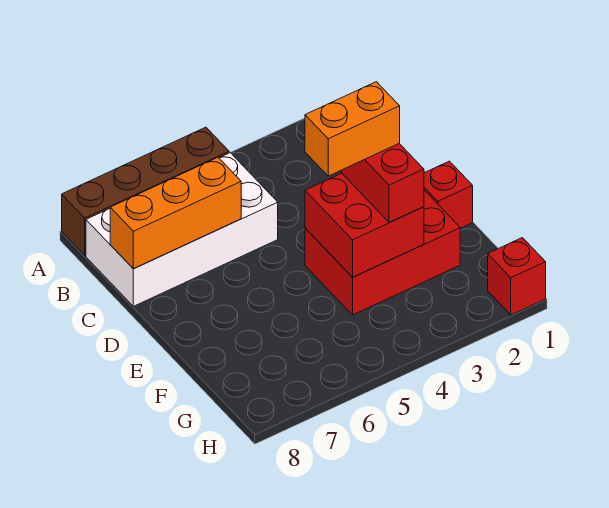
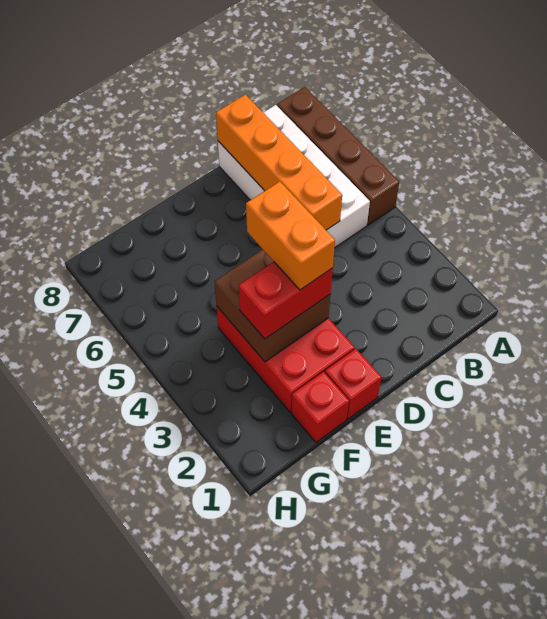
orange brick C6:C8 level 2 -> orange brick C5:C8 level 2
red brick E3:F4 level 2 -> brown brick E3:F4 level 2
red brick H1 level 1 -> red brick F1 level 1

